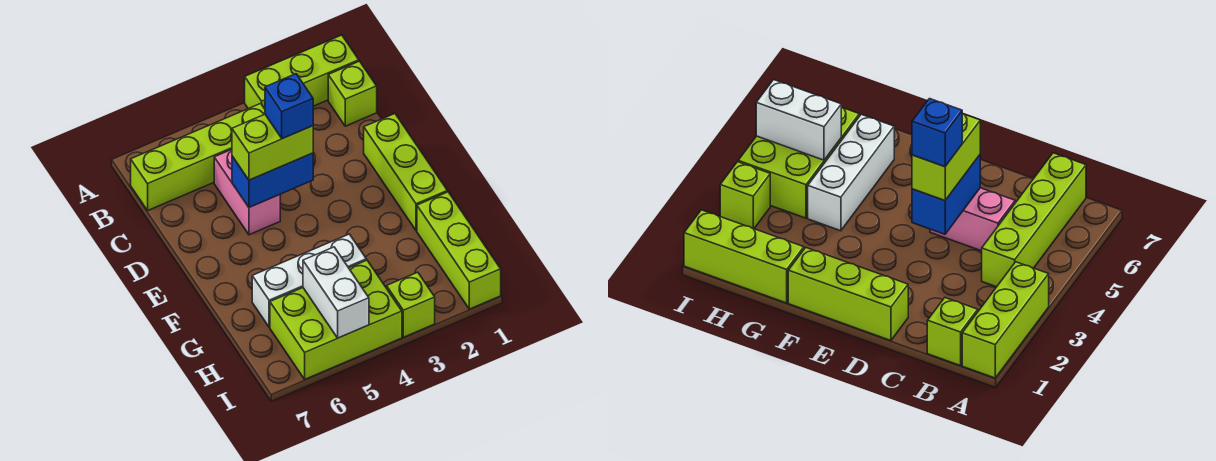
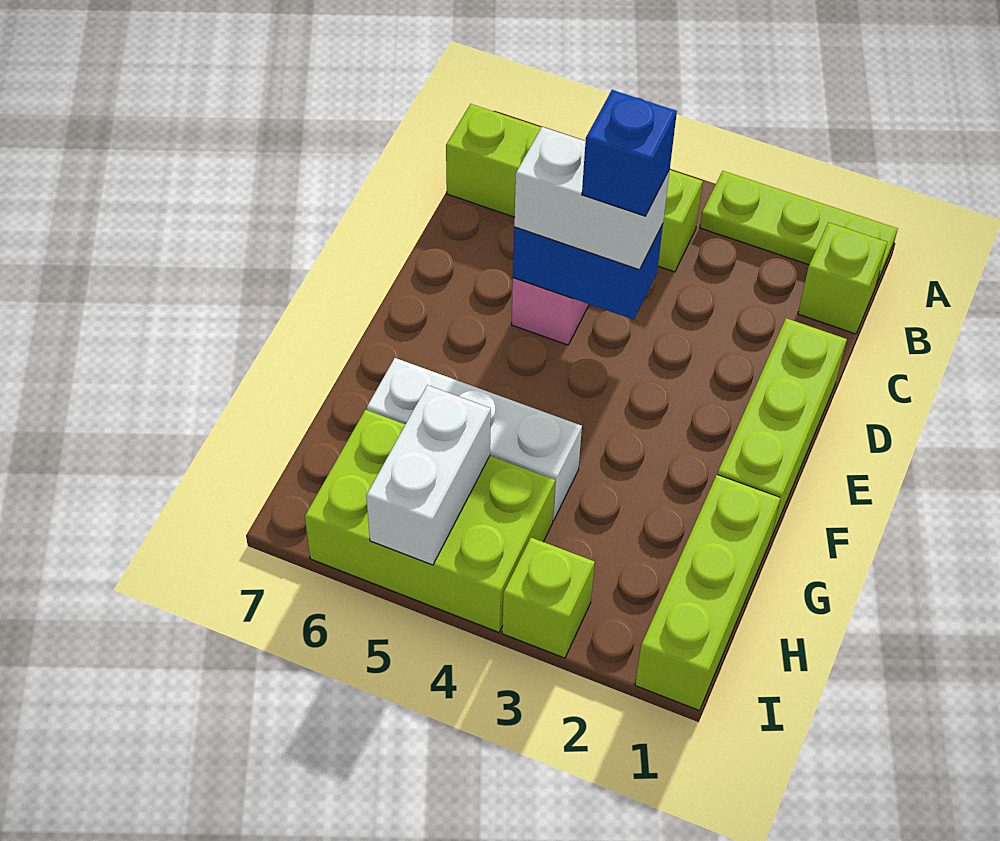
lime brick A1:A3 level 1 -> lime plate A1:A3 level 1
lime brick D4:D5 level 3 -> white brick D4:D5 level 3

